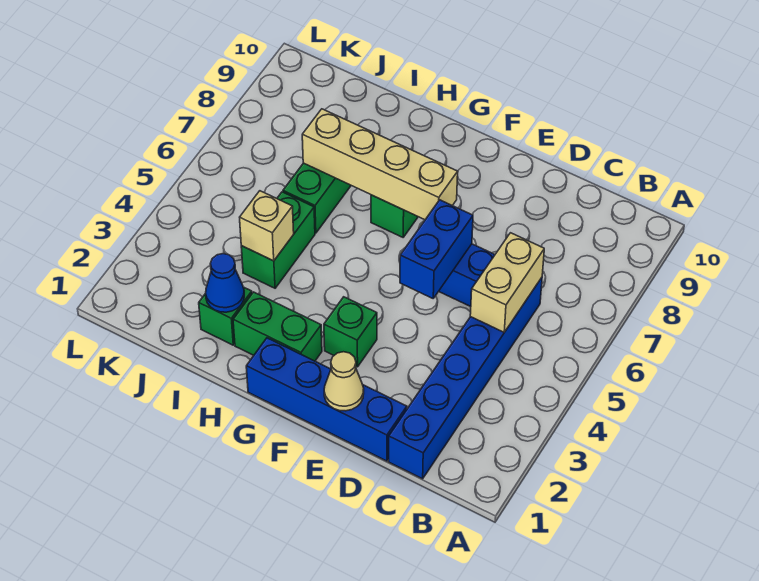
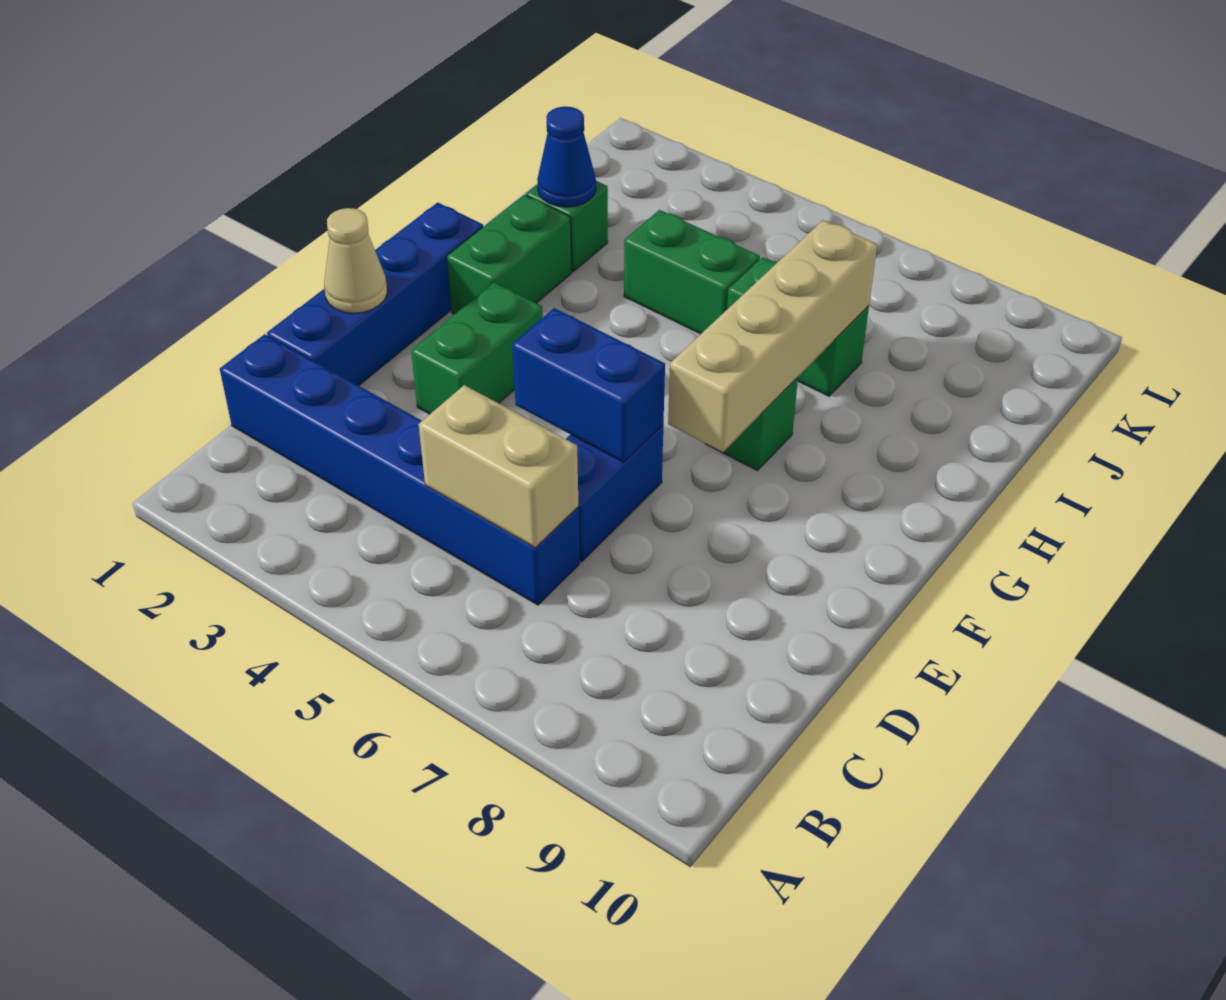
green brick F3 level 1 -> green brick E3:F3 level 1
tan brick I4 level 2 -> none

